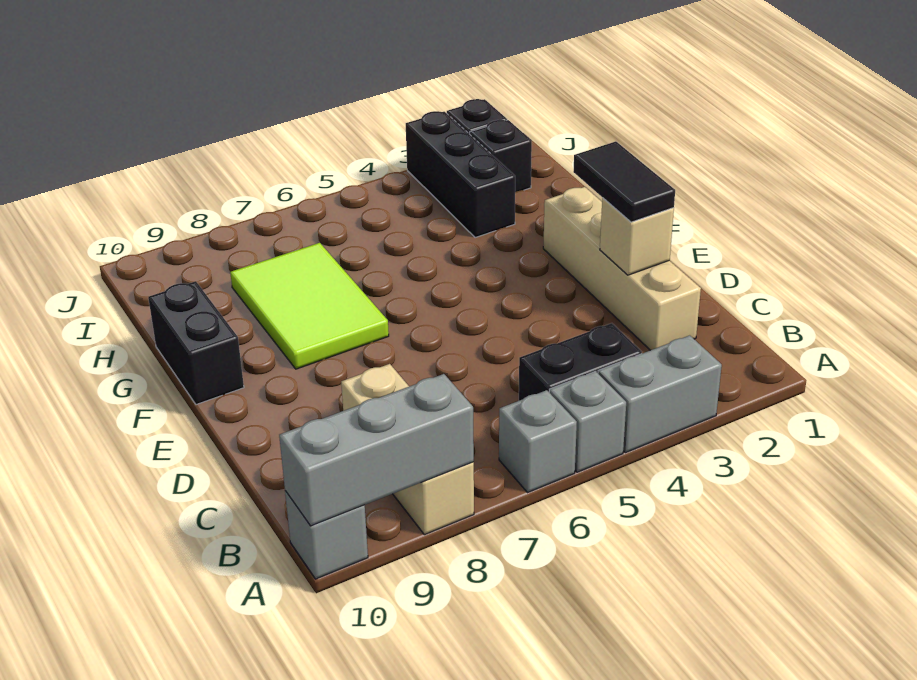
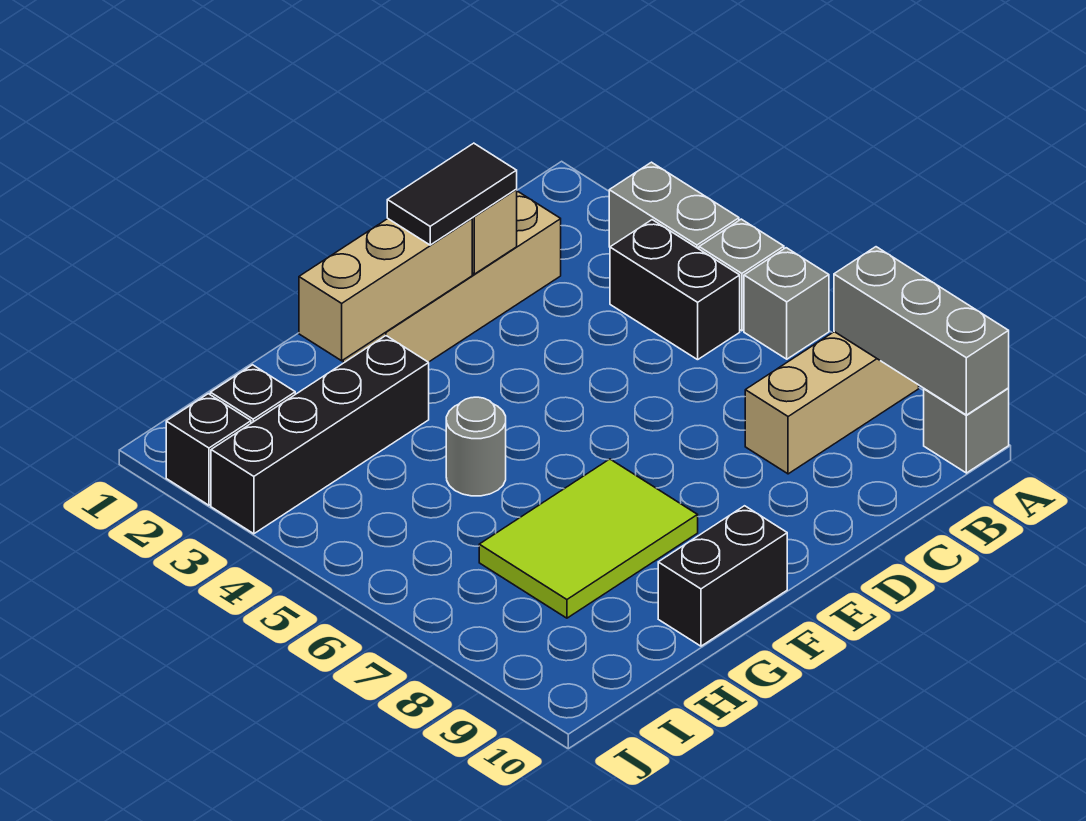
none -> tan brick E2:G2 level 2
none -> grey round brick G5 level 1
black brick H3:J3 level 1 -> black brick G3:J3 level 1

